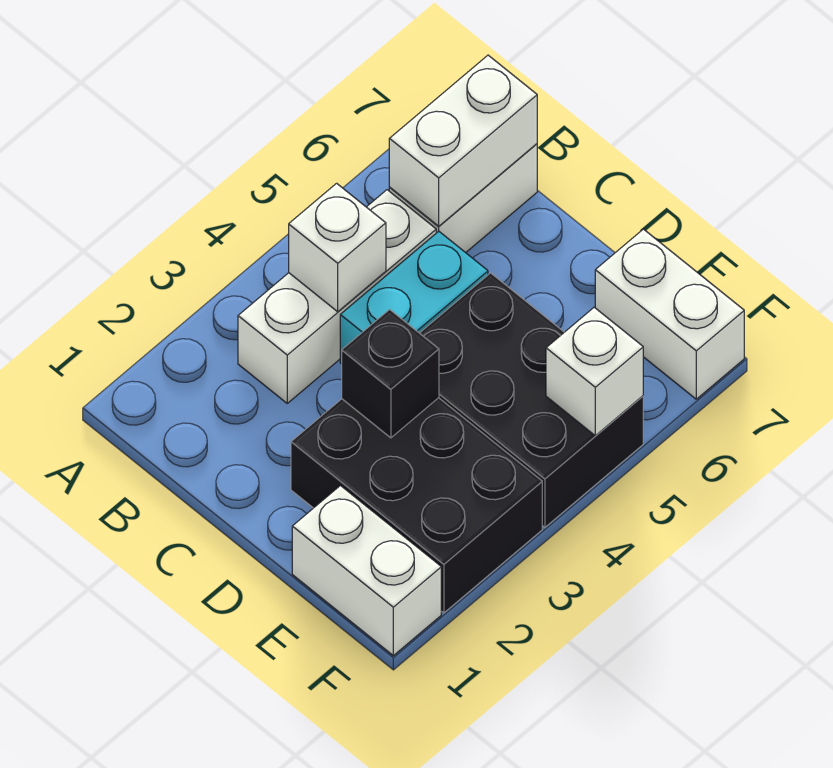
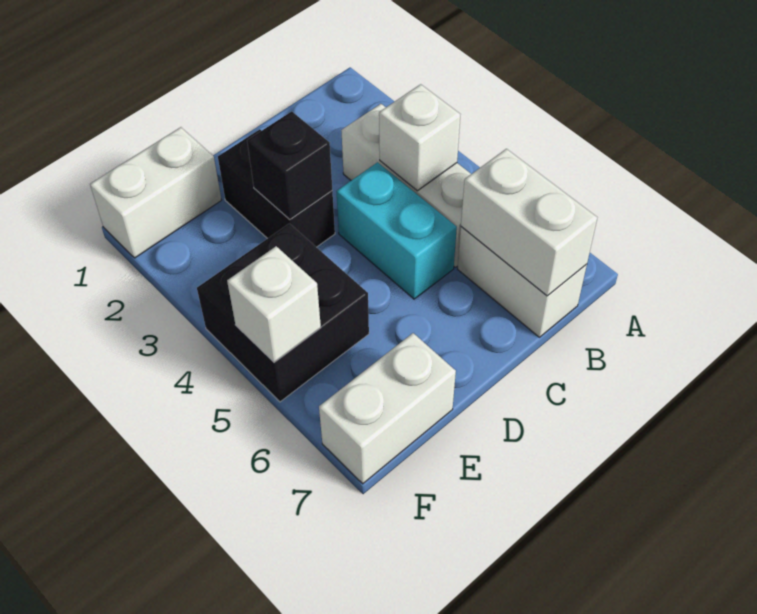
black brick D2:F3 level 1 -> black brick D2:D3 level 1
black brick D4:F5 level 1 -> black brick E4:F5 level 1

